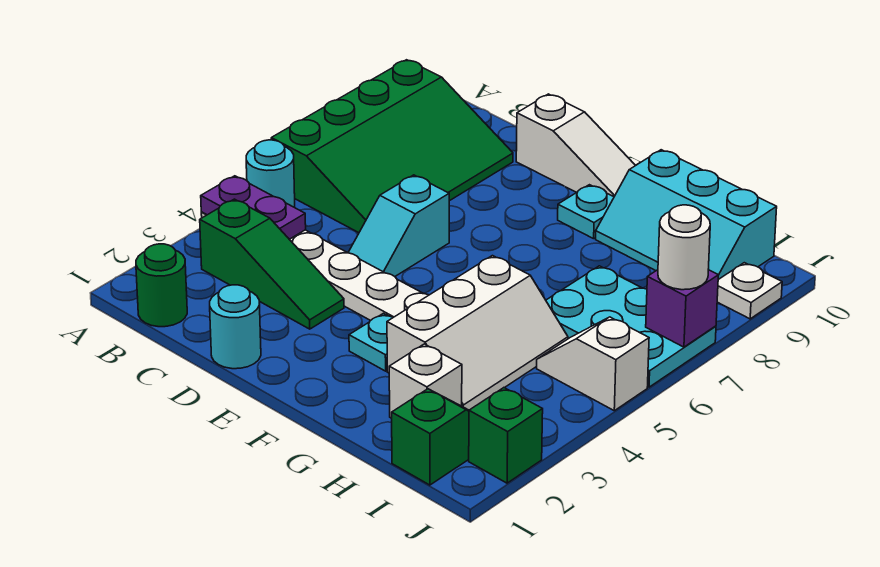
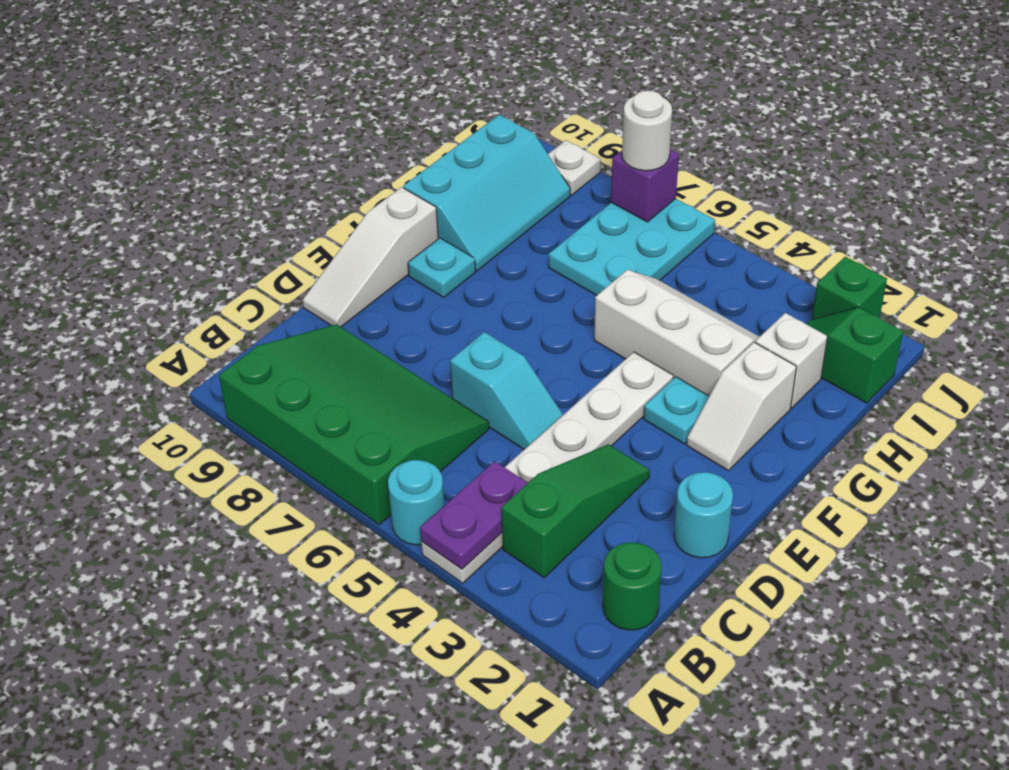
white slope D10:F10 level 1 top D -> white slope D10:F10 level 1 top F
white slope I5:J5 level 1 top J -> white slope F2:G2 level 1 top G

